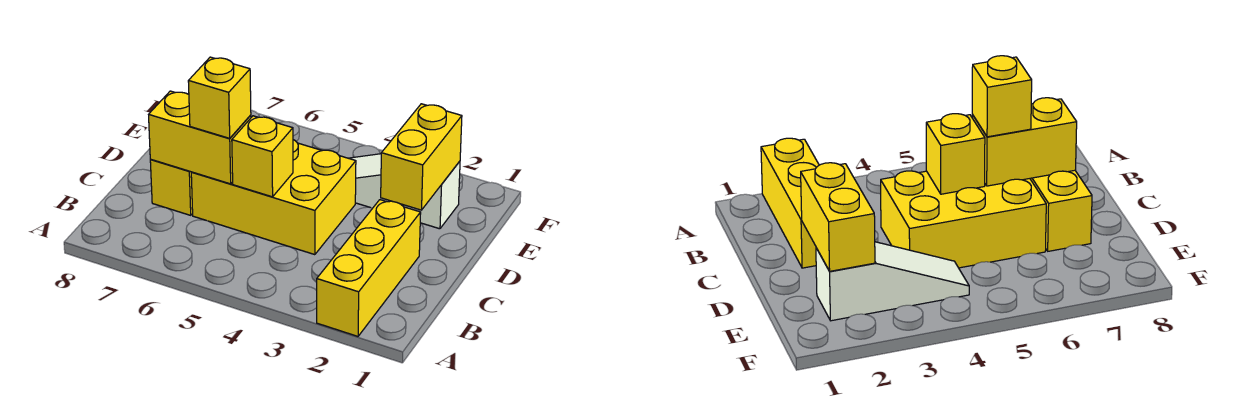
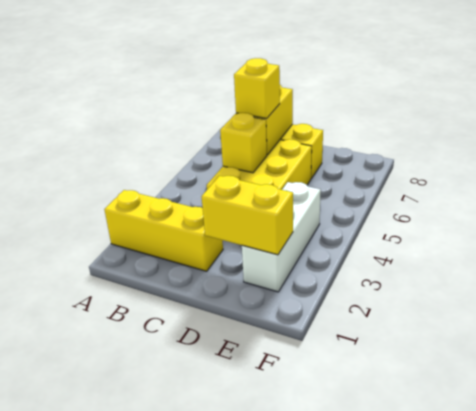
white slope E2:E4 level 1 top 2 -> white brick E2:E4 level 1

